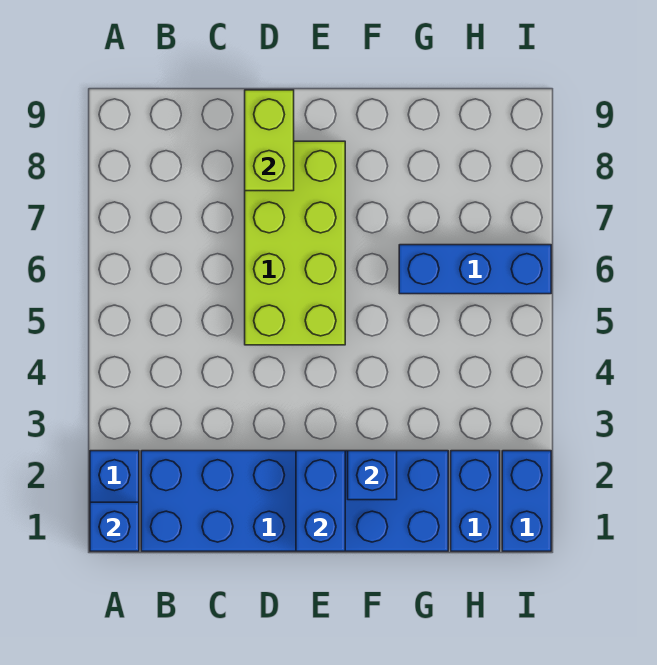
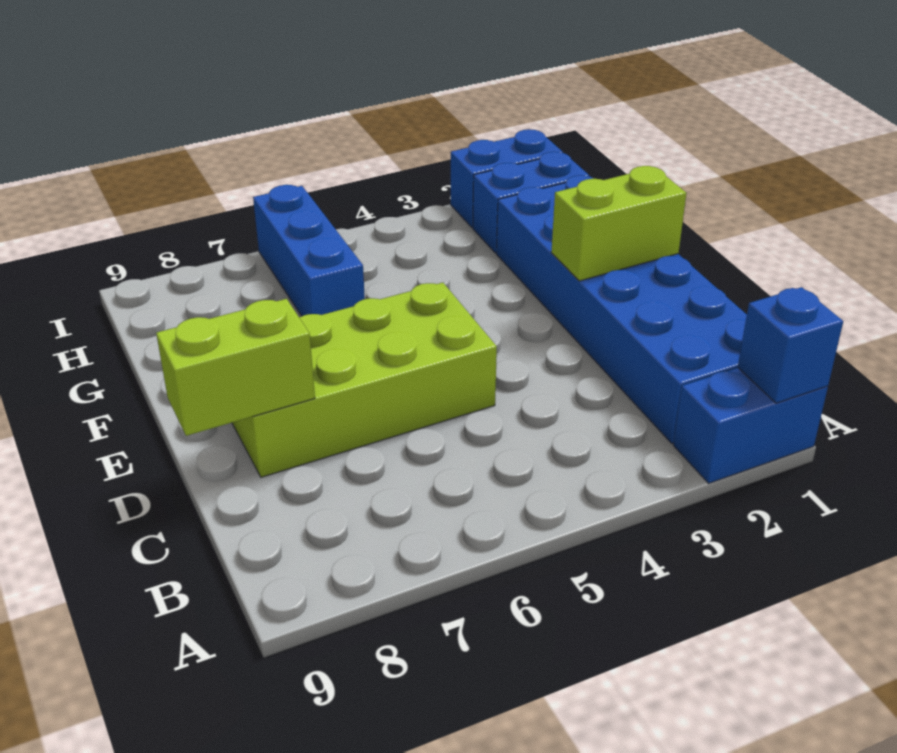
blue brick E1:E2 level 2 -> lime brick E1:E2 level 2
blue brick F2 level 2 -> none

